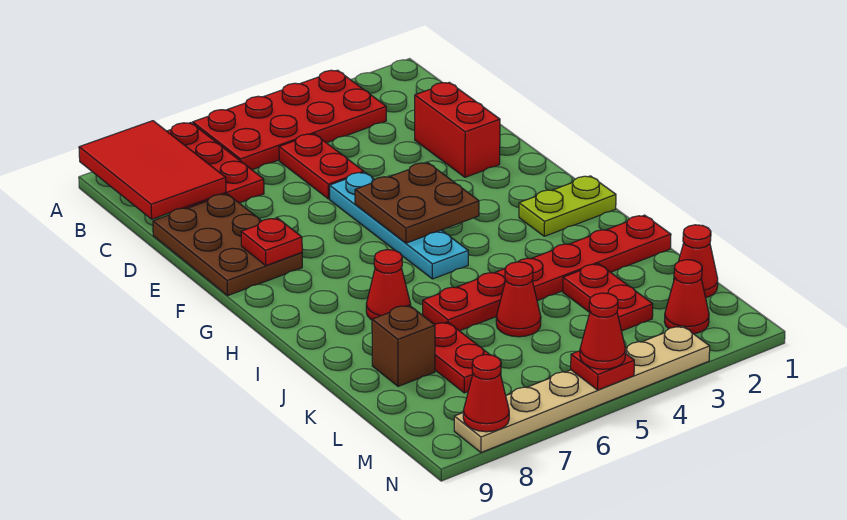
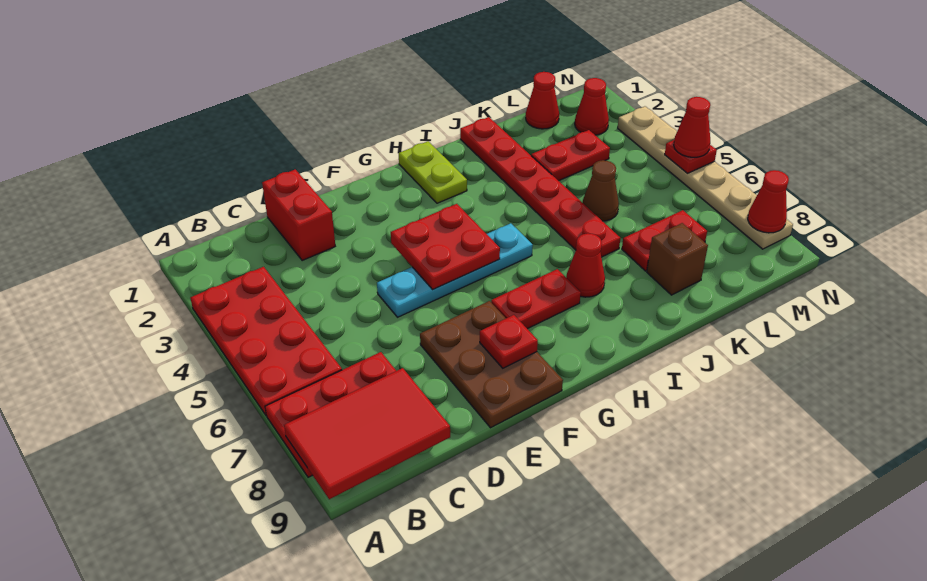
red plate C5:D5 level 1 -> red plate G7:H7 level 1
red brick D2:E2 level 1 -> red brick D1:D2 level 1
brown plate D8:F9 level 1 -> brown plate E7:F9 level 1
brown plate F4:G5 level 2 -> red plate F4:G5 level 2
red cone K5 level 1 -> brown cone K5 level 1

